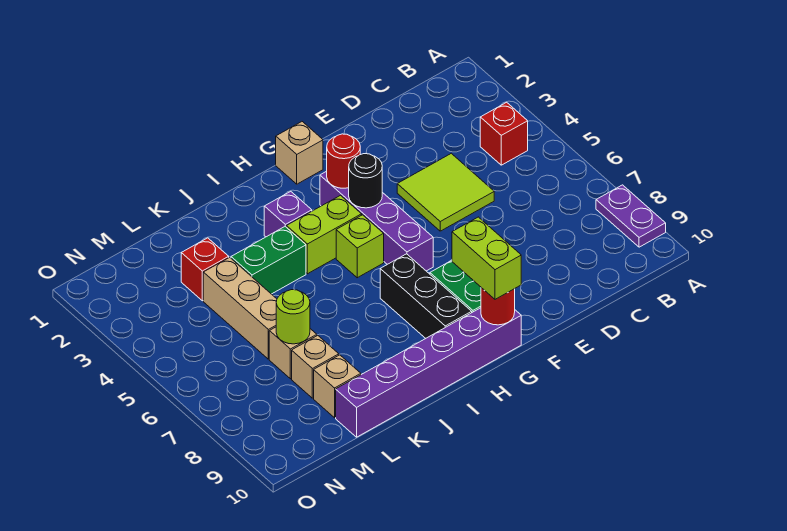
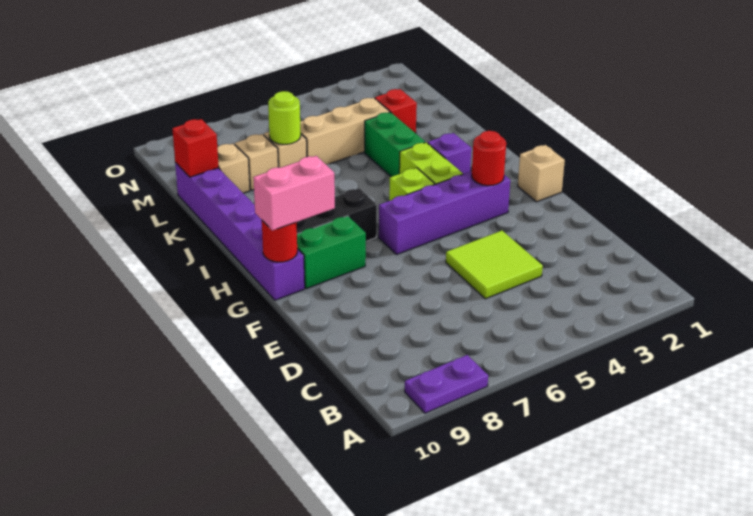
red brick B4 level 1 -> red brick L10 level 2
black round brick G4 level 2 -> none
lime brick G9:G10 level 3 -> pink brick G9:G10 level 3

